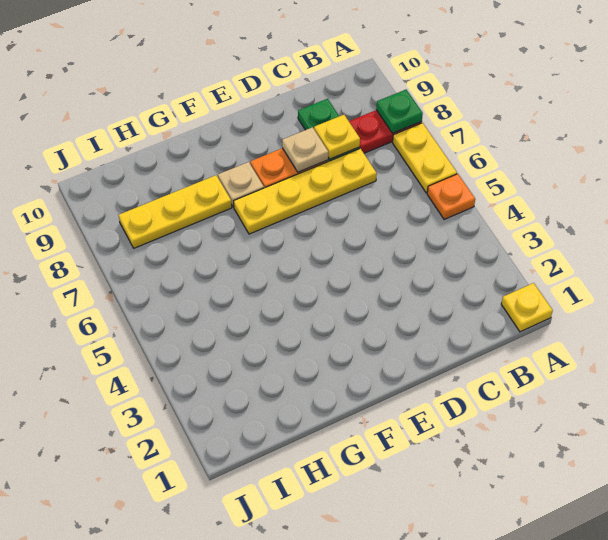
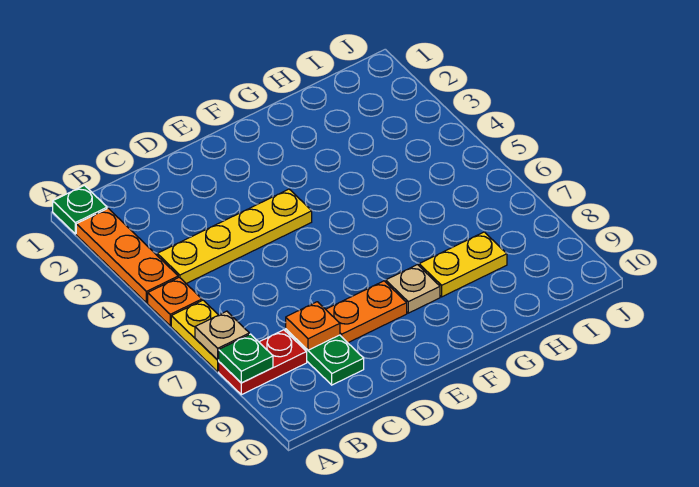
yellow plate A1 level 1 -> green plate A1 level 1
none -> orange plate A2:A4 level 1
yellow plate C7:F7 level 1 -> yellow plate B4:E4 level 1
yellow plate C8 level 2 -> orange plate C8 level 2
tan plate D8 level 2 -> tan plate A7 level 2
yellow plate G8:I8 level 1 -> yellow plate G8:H8 level 1

